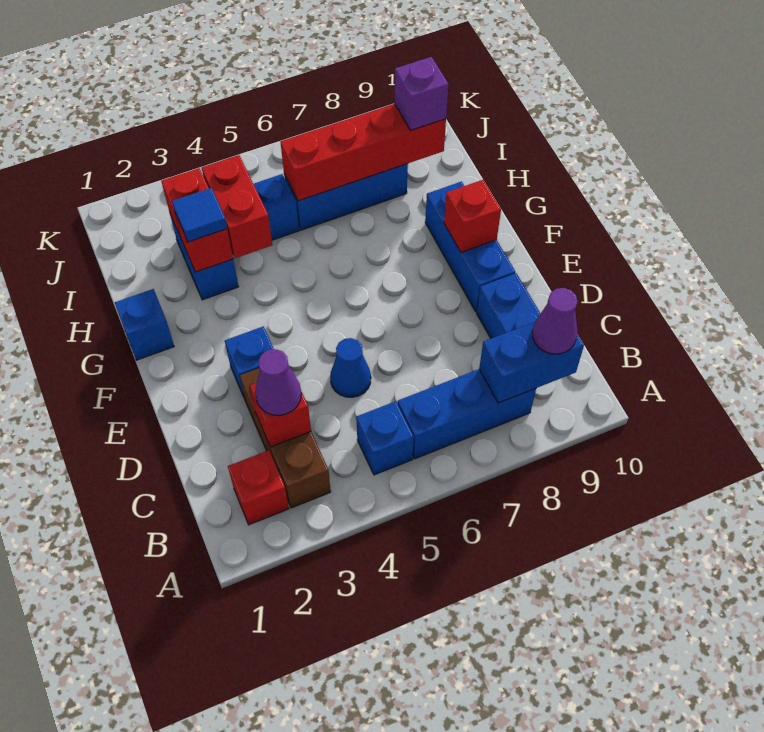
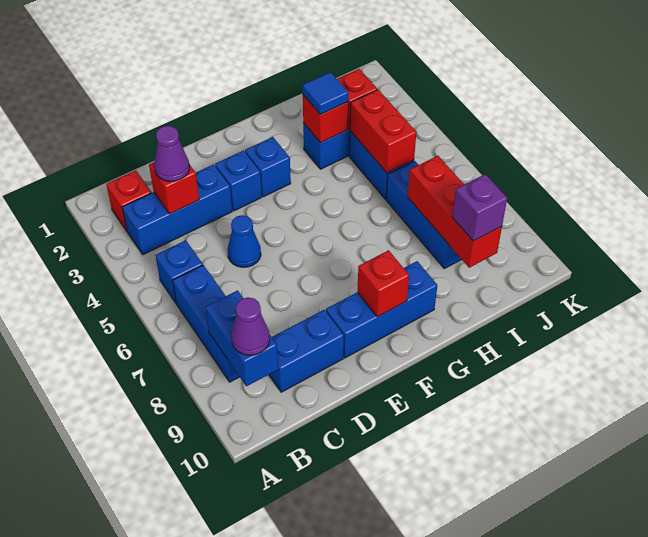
brown brick B3:D3 level 1 -> blue brick B3:D3 level 1
blue brick G1 level 1 -> blue brick F3 level 1
red brick H4:I4 level 2 -> red brick I4:I5 level 2
red brick I6:I9 level 2 -> red brick I7:I9 level 2

